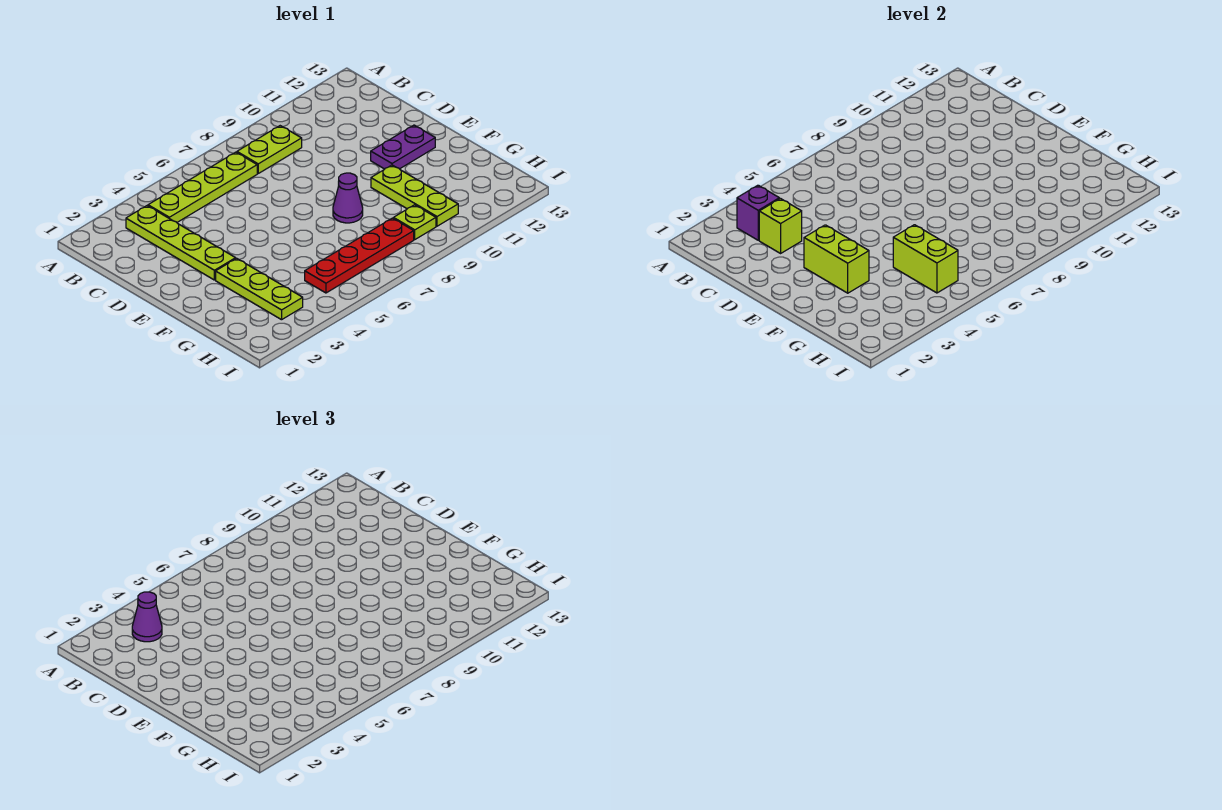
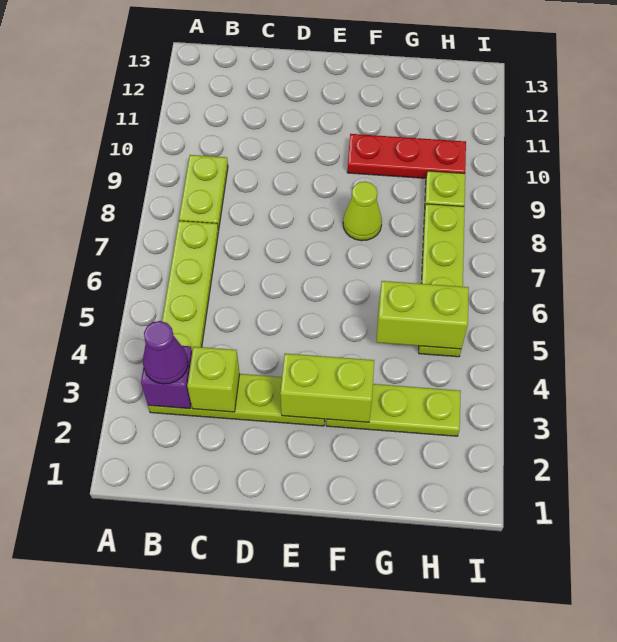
purple plate E11:E12 level 1 -> none
purple cone F8 level 1 -> lime cone F8 level 1
lime plate F10:H10 level 1 -> red plate F10:H10 level 1
red plate H5:H8 level 1 -> lime plate H5:H8 level 1

